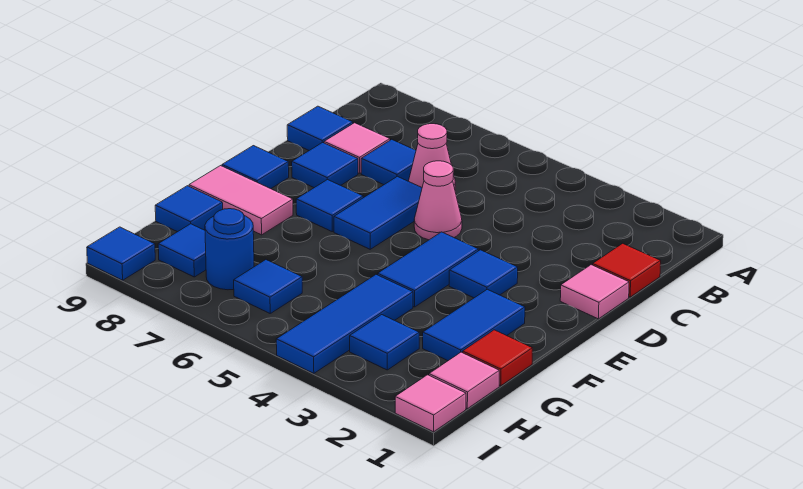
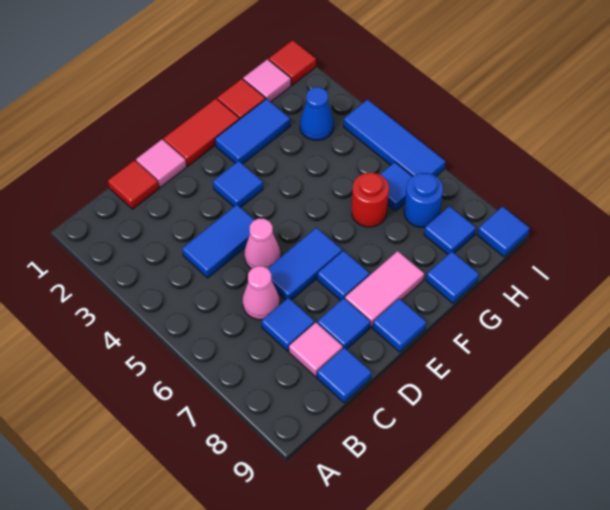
none -> red tile E1:F1 level 1
blue tile E4:F4 level 1 -> blue tile C4:D4 level 1
pink tile F8:F9 level 1 -> pink tile E8:F8 level 1
blue tile G4:I4 level 1 -> blue tile I4:I6 level 1
none -> red round brick G6 level 1
blue tile H3 level 1 -> blue cone H3 level 1
pink tile I1 level 1 -> red tile I1 level 1

